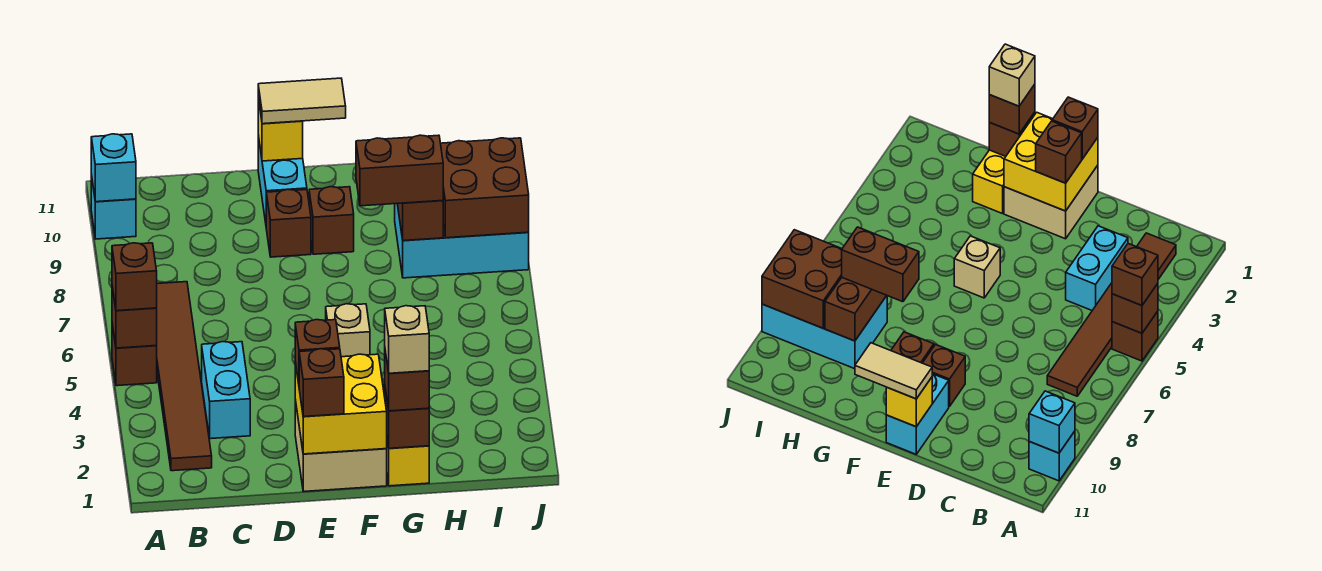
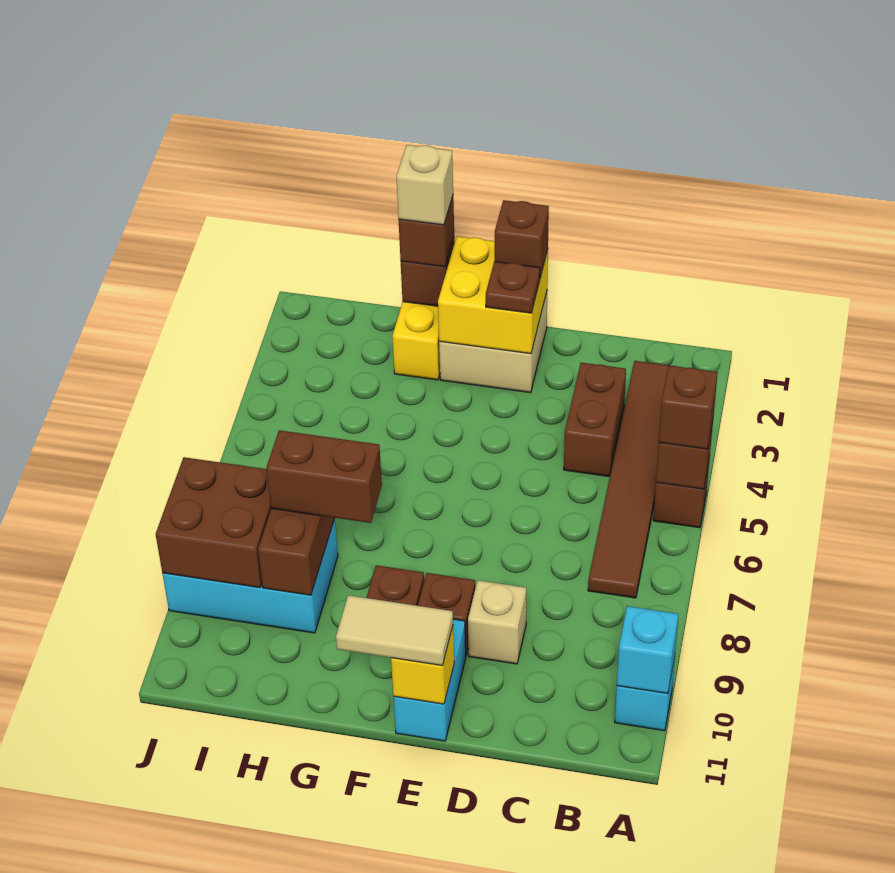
cyan brick C3:C4 level 1 -> brown brick C3:C4 level 1
brown brick E2 level 3 -> brown plate E2 level 3
tan brick F5 level 1 -> tan brick D9 level 1

